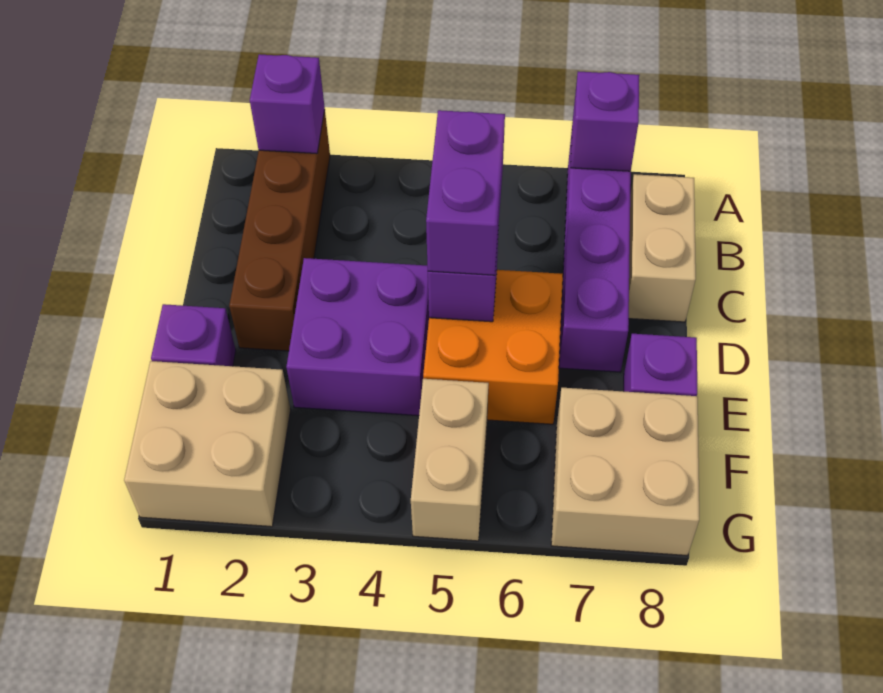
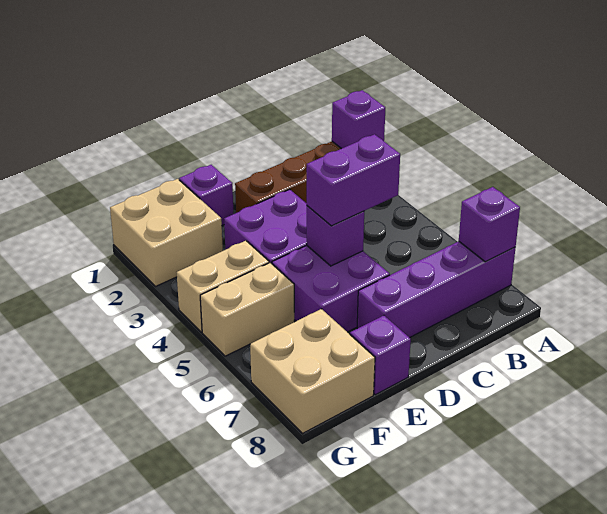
tan brick B8:C8 level 1 -> tan brick F4:G4 level 1
orange brick D5:E6 level 1 -> purple brick D5:E6 level 1

